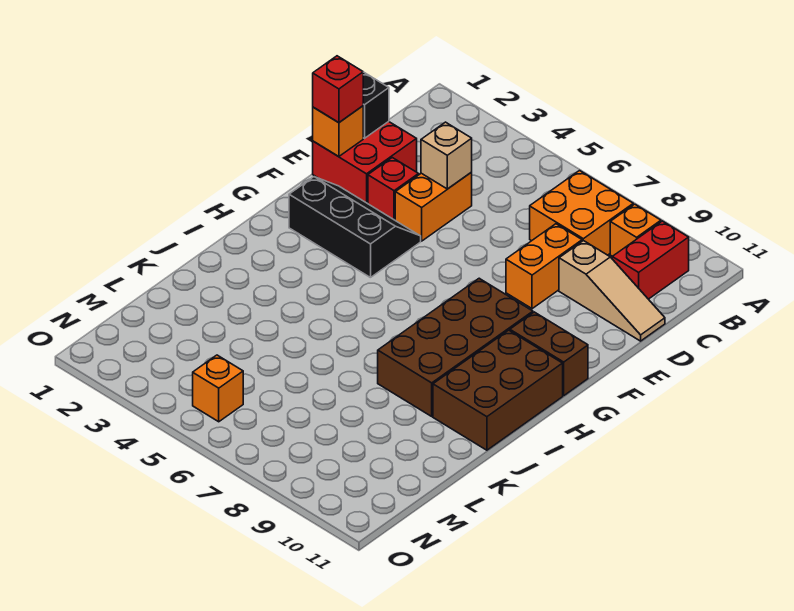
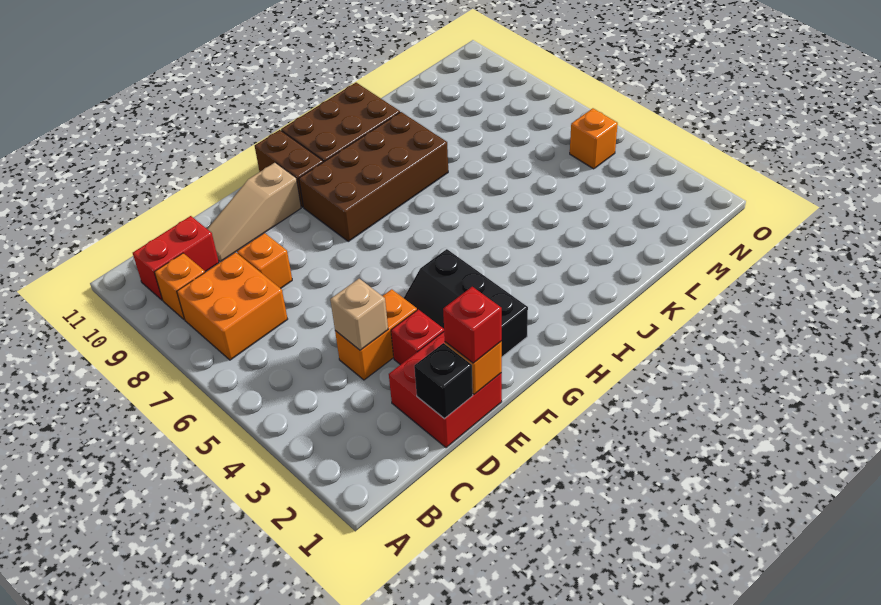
orange brick D8:E8 level 1 -> orange brick D8 level 1
tan slope D9:D11 level 1 top 9 -> tan slope D10:F10 level 1 top F

